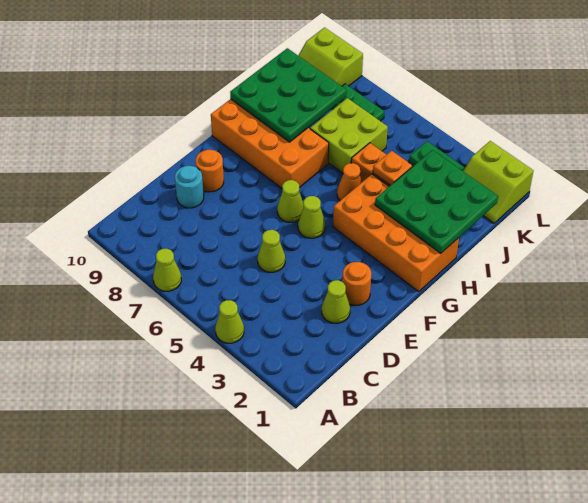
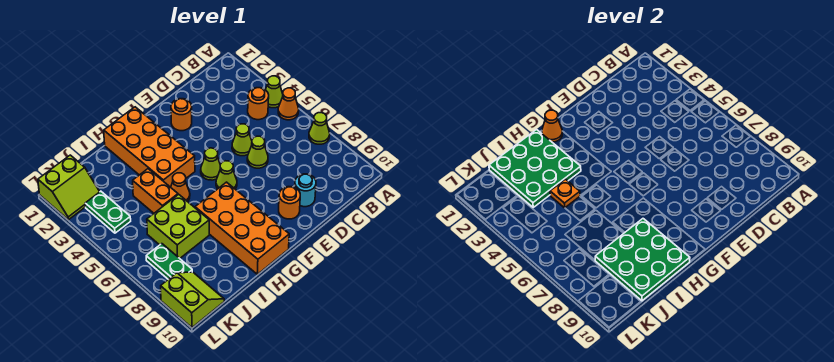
none -> orange cone A5 level 1
none -> orange round brick B4 level 1
lime cone D2 level 1 -> lime cone D6 level 1
none -> orange cone G1 level 2
lime slope K1:L2 level 1 top L -> lime slope K1:L2 level 1 top 1

